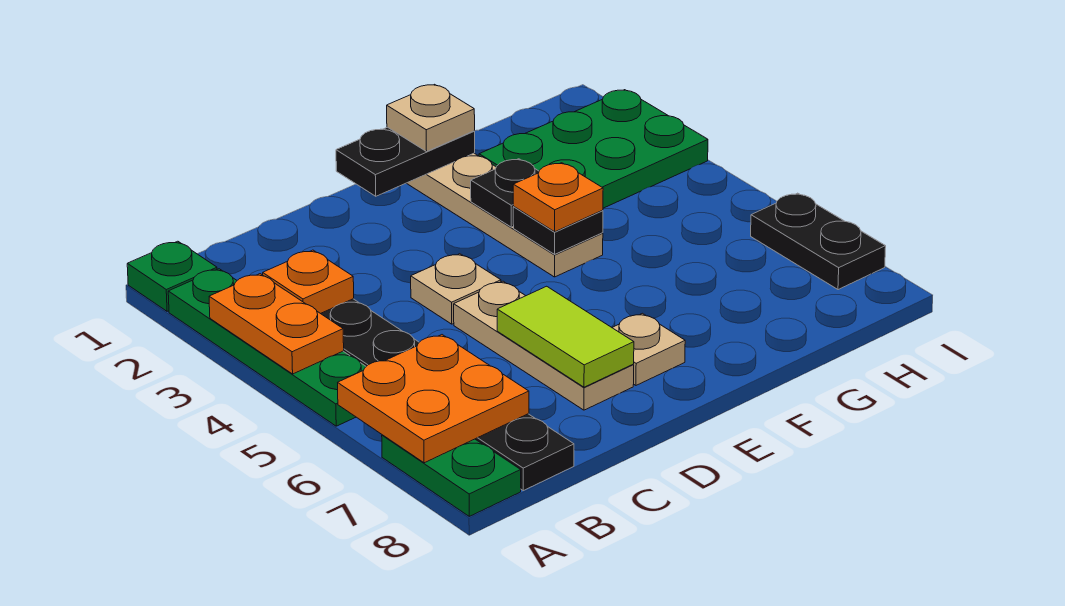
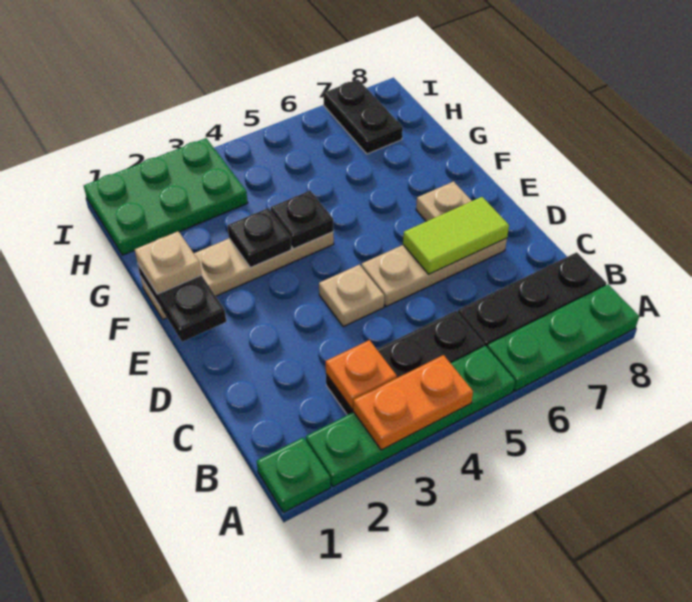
orange plate A6:B7 level 2 -> none
green plate A7:A8 level 1 -> green plate A6:A8 level 1
orange plate F4 level 3 -> none
green plate G2:I3 level 1 -> green plate H1:I3 level 1
black plate I6:I7 level 1 -> black plate H7:I7 level 1

